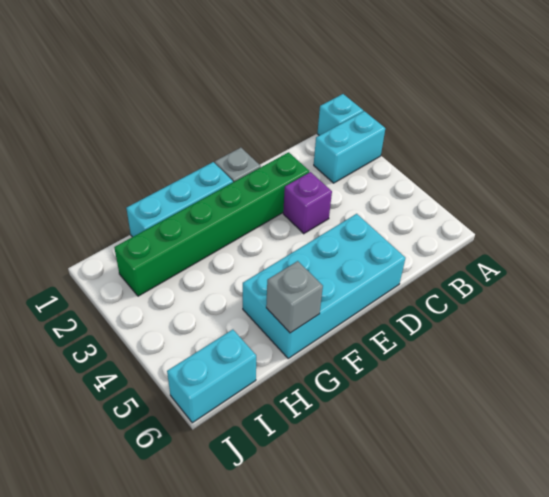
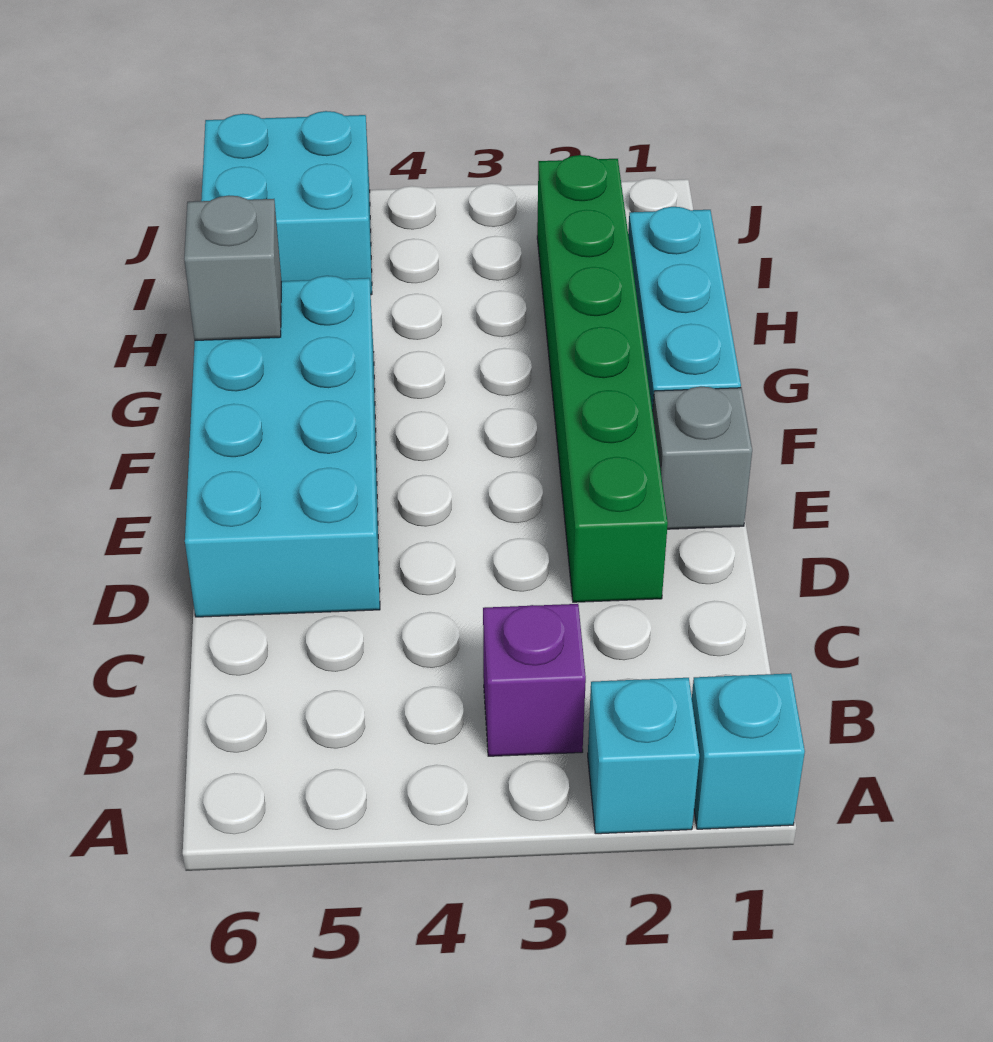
cyan brick A2:B2 level 1 -> cyan brick A2 level 1
purple brick D3 level 1 -> purple brick B3 level 1
cyan brick I6:J6 level 1 -> cyan brick I5:J6 level 1

